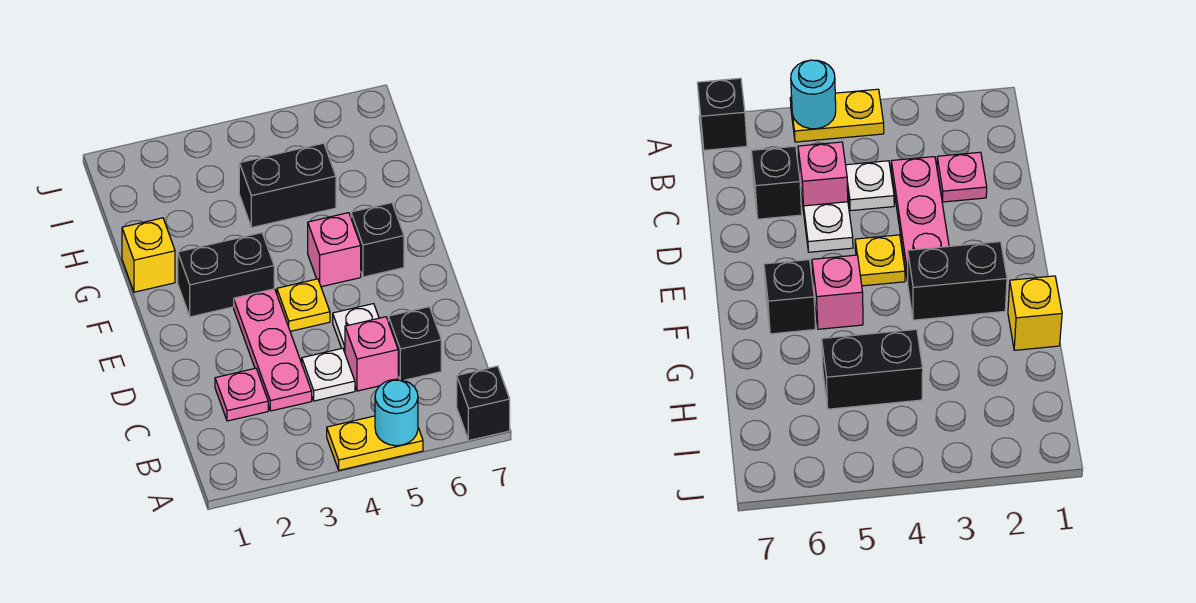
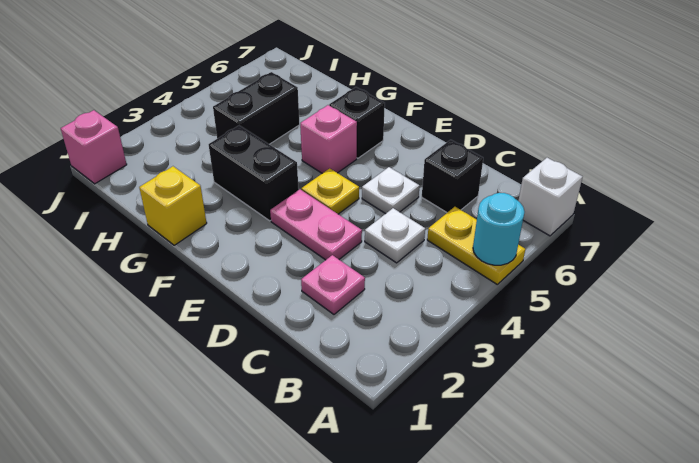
yellow plate A4:A5 level 1 -> yellow plate A5:B5 level 1
black brick A7 level 1 -> white brick A7 level 1
pink plate C3:E3 level 1 -> pink plate D3:E3 level 1
pink brick C5 level 1 -> pink brick J1 level 1
black brick F2:F3 level 1 -> black brick F3:G3 level 1

